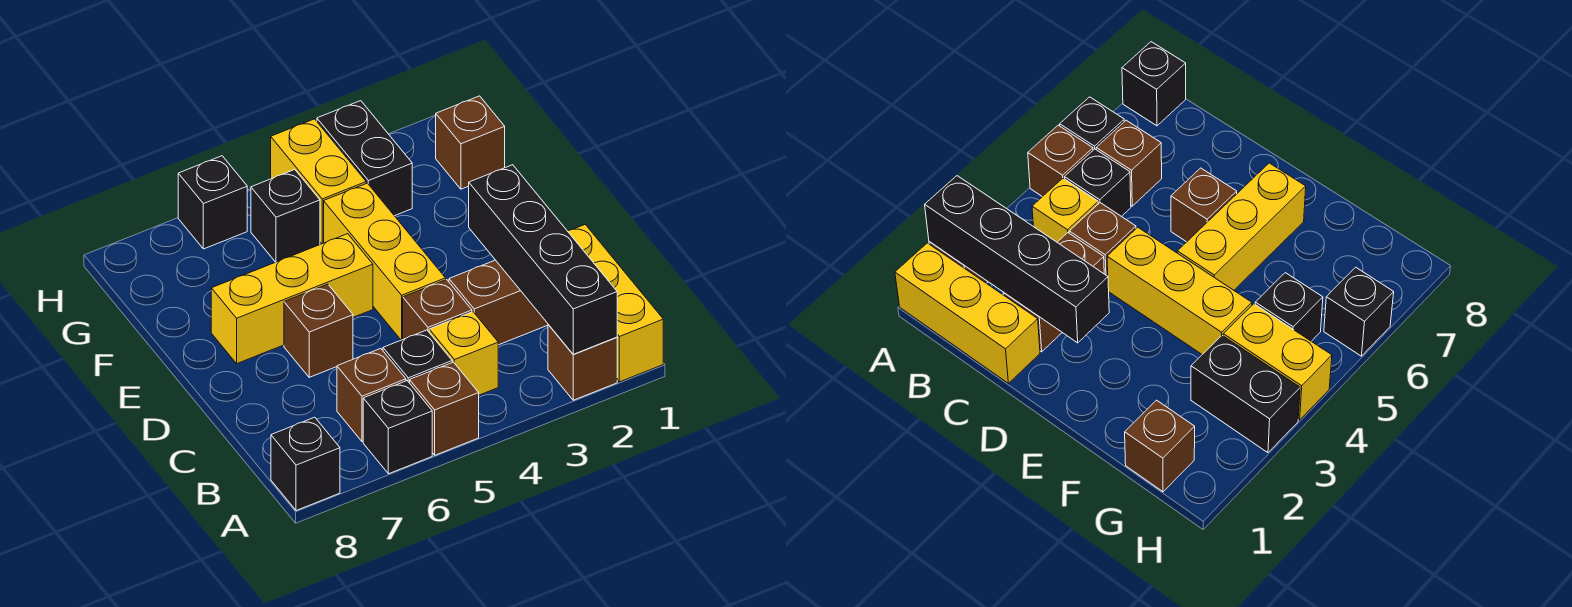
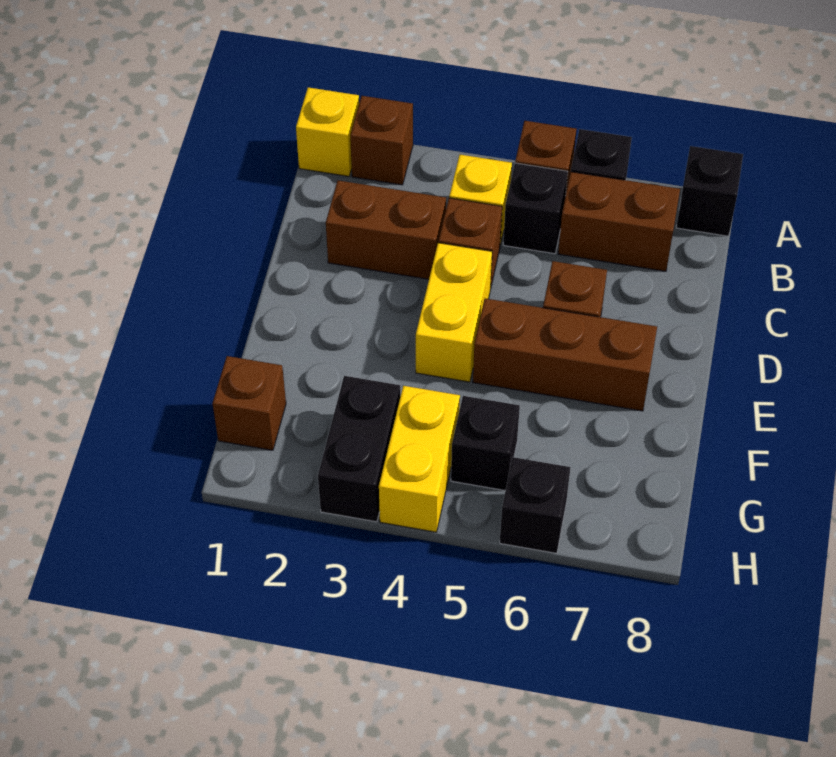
yellow brick A1:C1 level 1 -> yellow brick A1 level 1
black brick A2:D2 level 2 -> none
brown brick B6 level 1 -> brown brick B6:B7 level 1
yellow brick D4:F4 level 1 -> yellow brick D4:E4 level 1
yellow brick E5:E7 level 1 -> brown brick E5:E7 level 1

